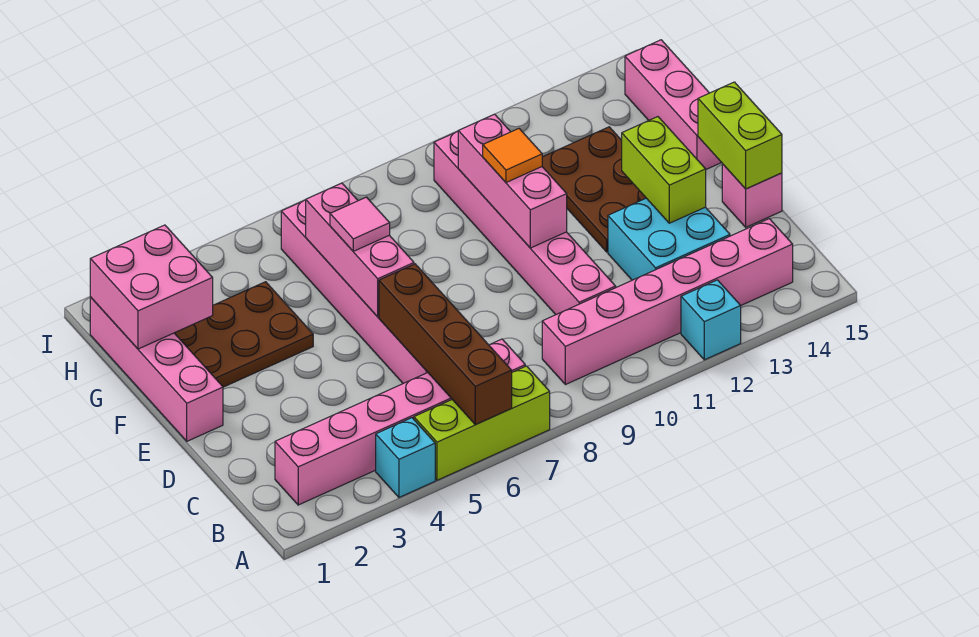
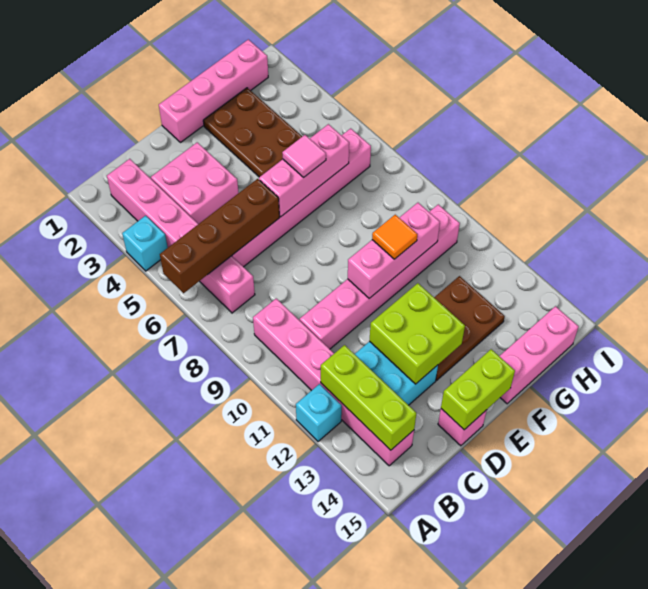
lime brick A5:A7 level 1 -> lime brick B12:B14 level 2
lime brick D13:E13 level 2 -> lime brick D12:E13 level 2
pink brick G1:H2 level 2 -> pink brick C3:D4 level 1

